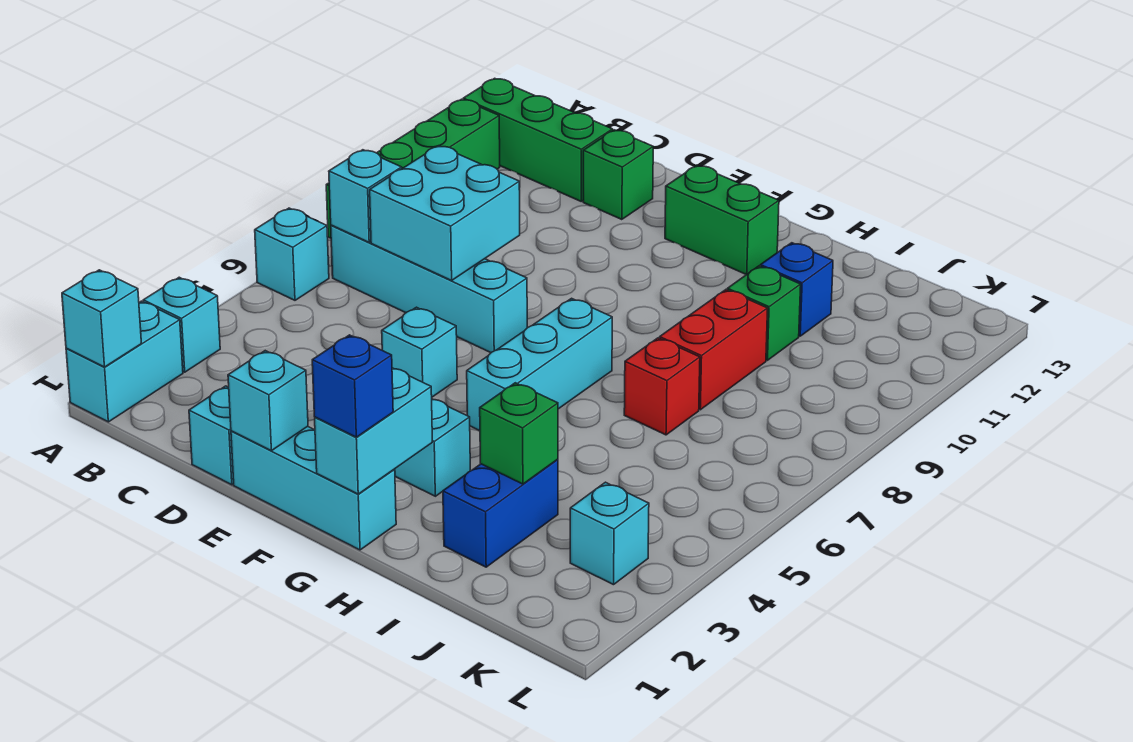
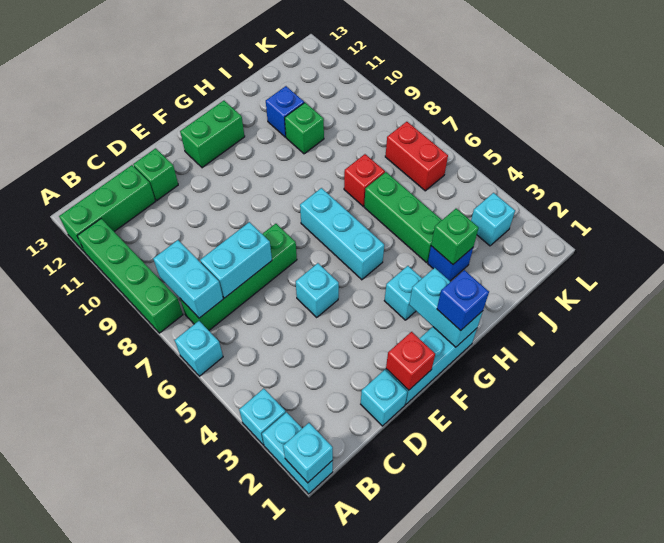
cyan brick B7:E7 level 1 -> green brick B7:E7 level 1
cyan brick B7 level 2 -> cyan brick B7:B8 level 2
cyan brick C7:D8 level 2 -> cyan brick C7:D7 level 2
cyan brick E1 level 2 -> red brick E1 level 2
blue brick I2:I3 level 1 -> blue brick I3 level 1
none -> green brick I4:I6 level 1
red brick I8:I9 level 1 -> red brick K6:K7 level 1

